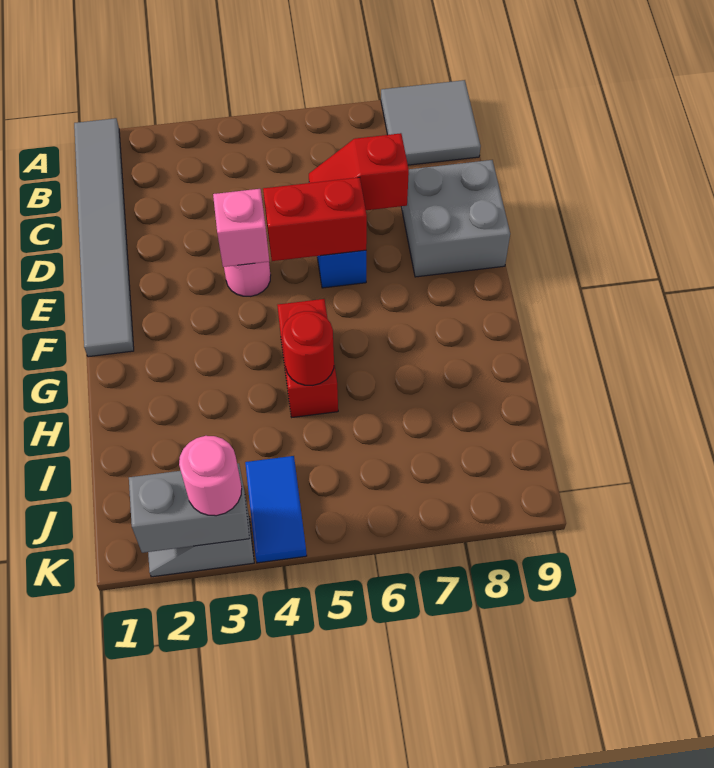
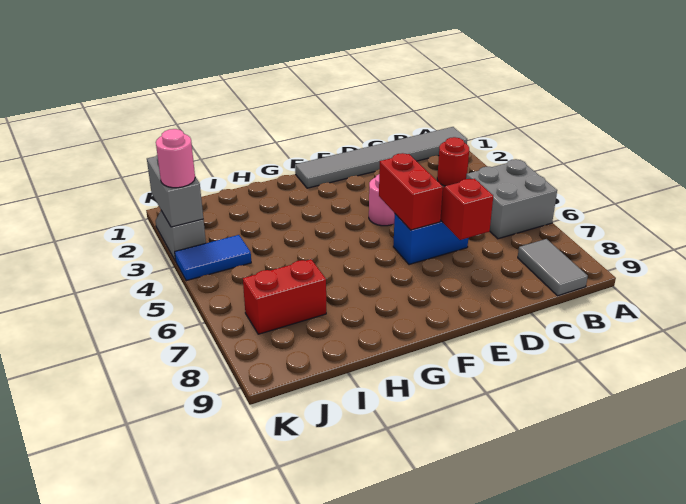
grey tile A8:B9 level 1 -> grey tile B8:B9 level 1
grey brick D8:E9 level 1 -> grey brick A5:B6 level 1
pink brick E4 level 2 -> none
red brick G5:H5 level 1 -> red brick I7:J7 level 1
red round brick H5 level 2 -> red round brick B3 level 1

